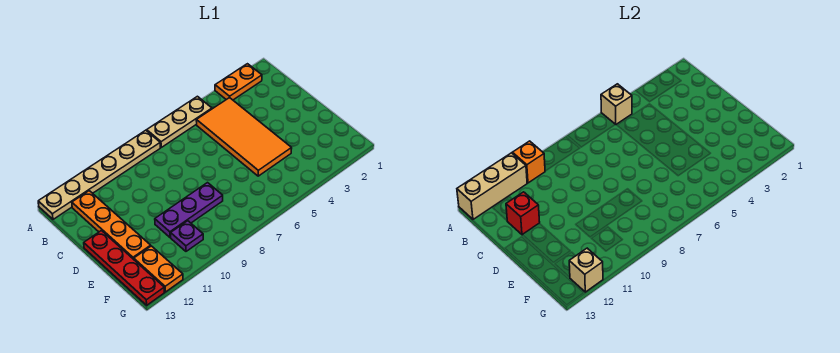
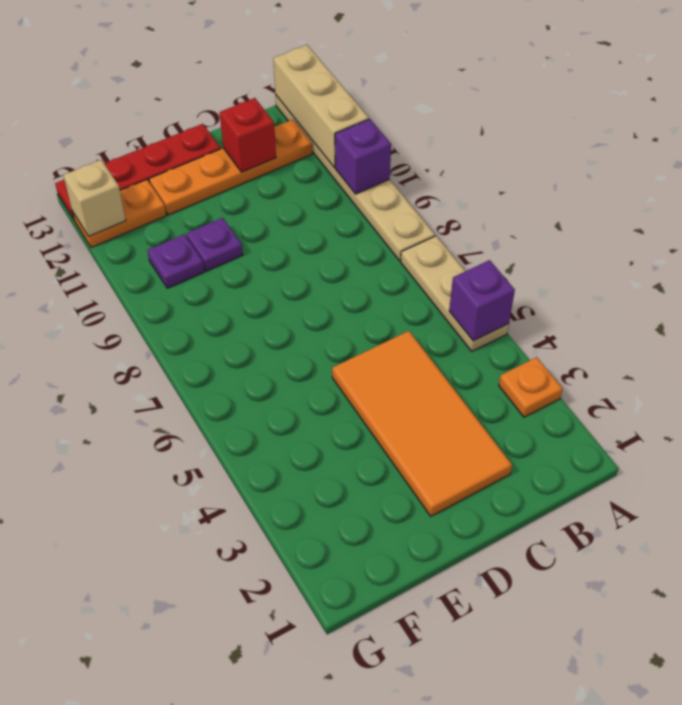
orange plate A2:A3 level 1 -> orange plate A3 level 1
tan brick A5 level 2 -> purple brick A5 level 2
orange brick A10 level 2 -> purple brick A10 level 2
orange tile B4:E5 level 1 -> orange tile C2:D5 level 1
purple plate E8:E10 level 1 -> purple plate E10 level 1

